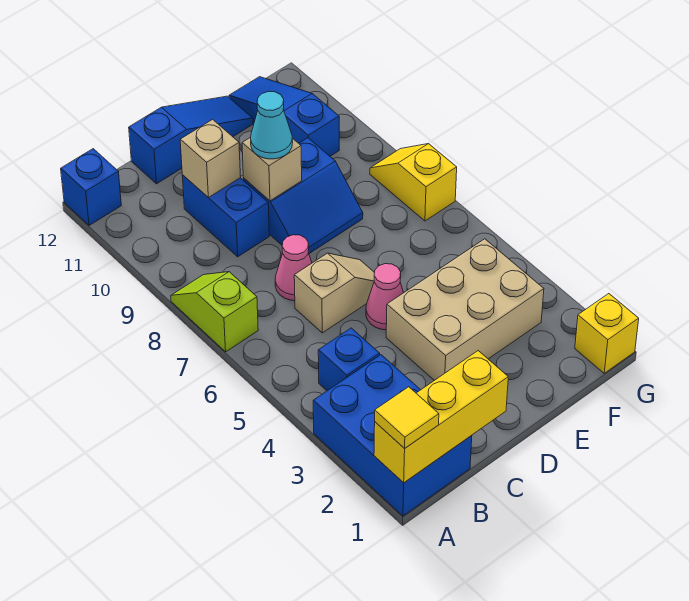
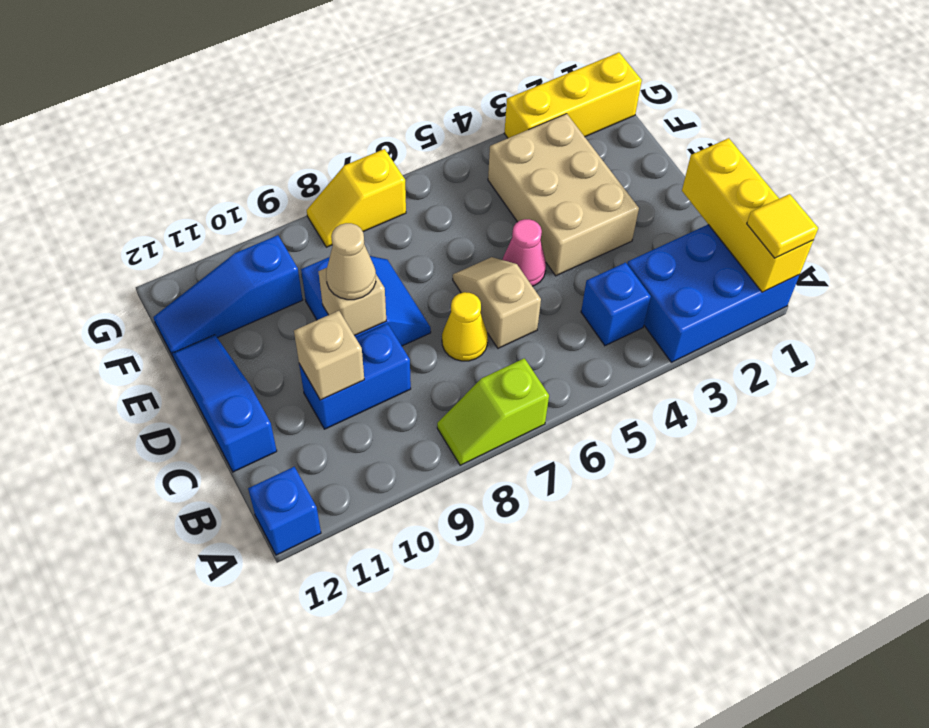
pink cone C7 level 1 -> yellow cone C7 level 1
cyan cone D9 level 3 -> tan cone D9 level 3
yellow brick G1 level 1 -> yellow brick G1:G3 level 1

